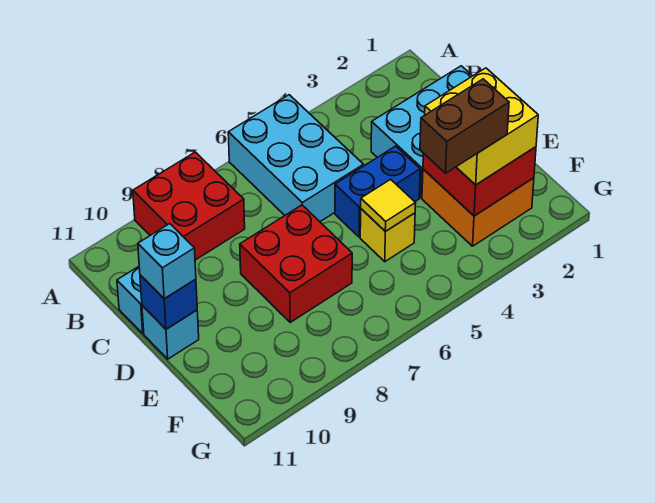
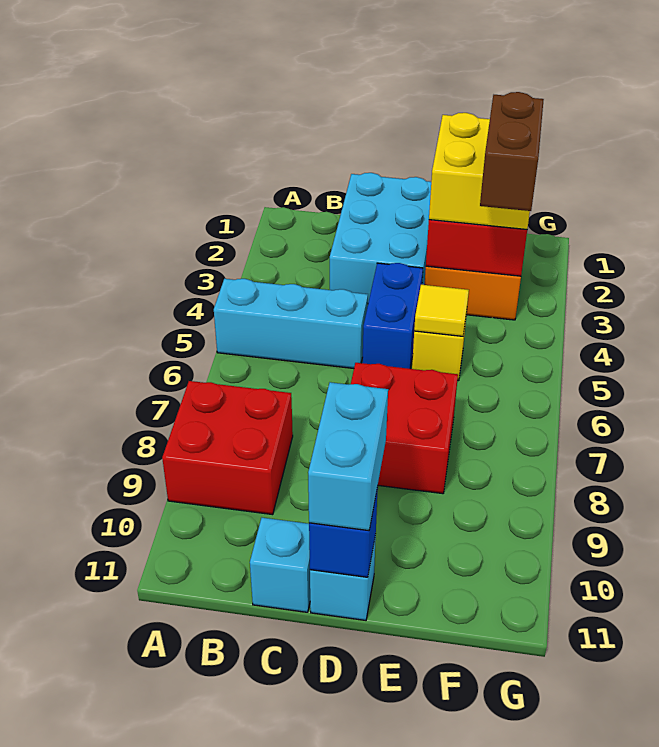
cyan brick A5:C6 level 1 -> cyan brick A5:C5 level 1
cyan brick D11 level 3 -> cyan brick D10:D11 level 3

